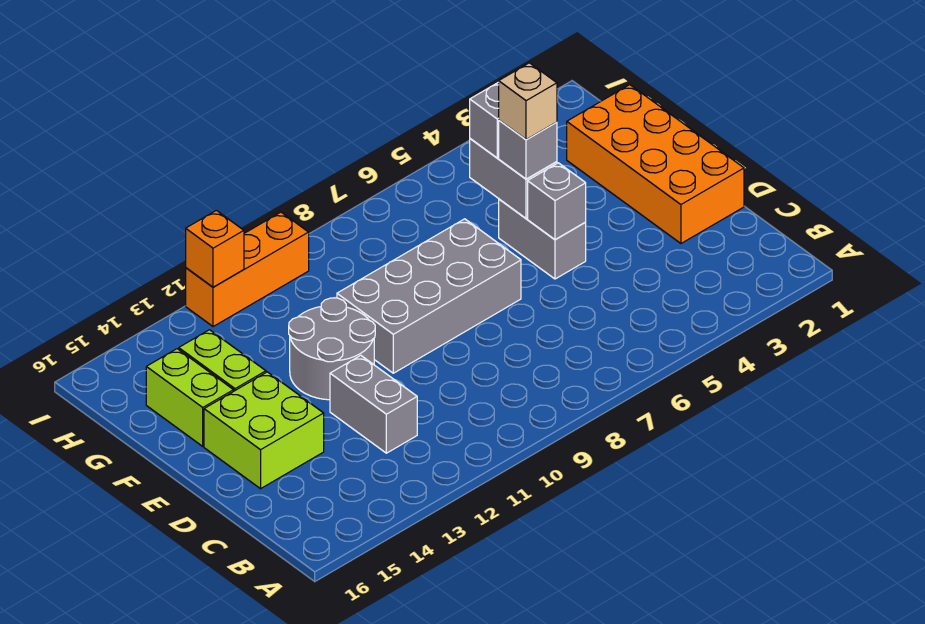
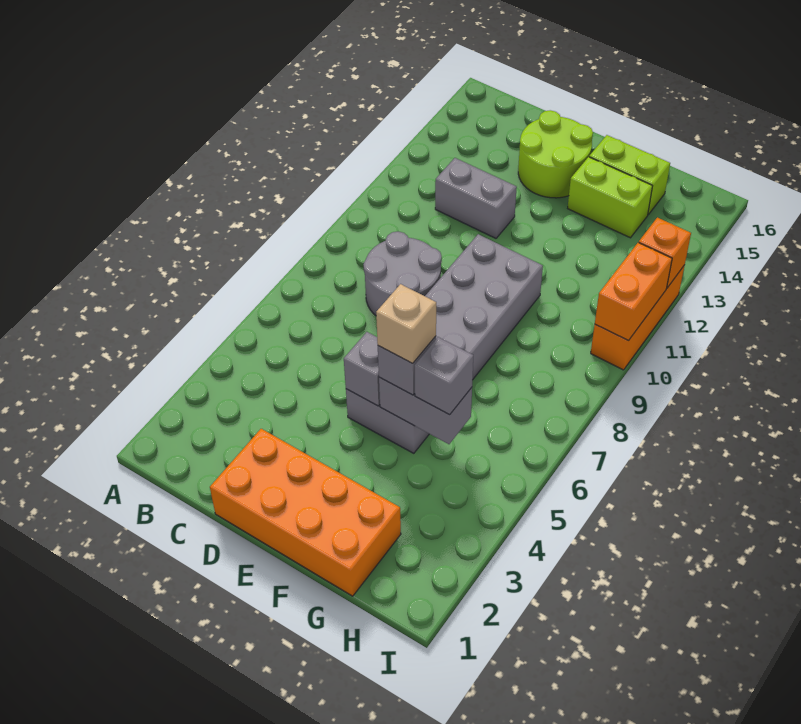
lime brick D14:E15 level 1 -> lime round brick D14:E15 level 1
grey round brick E11:F12 level 1 -> grey round brick C8:D9 level 1
none -> orange brick I10:I11 level 2

